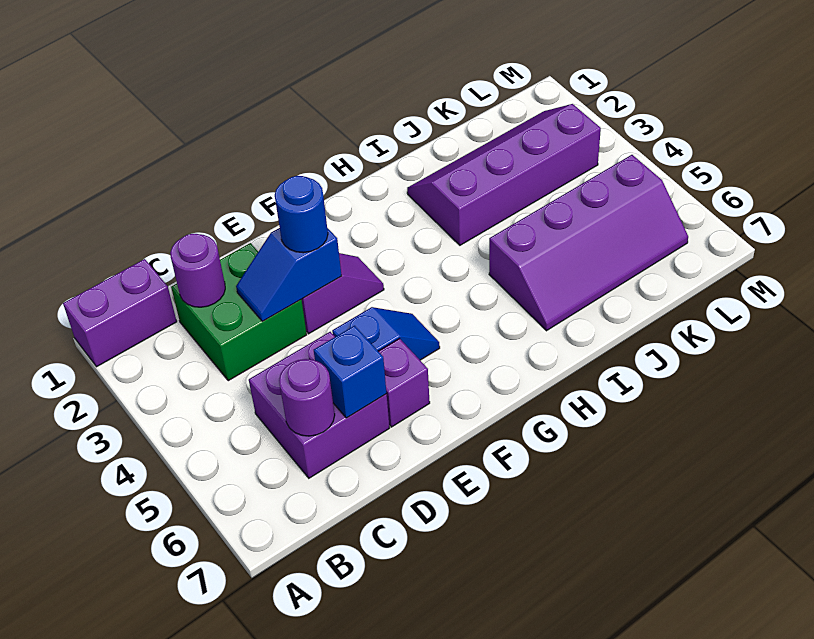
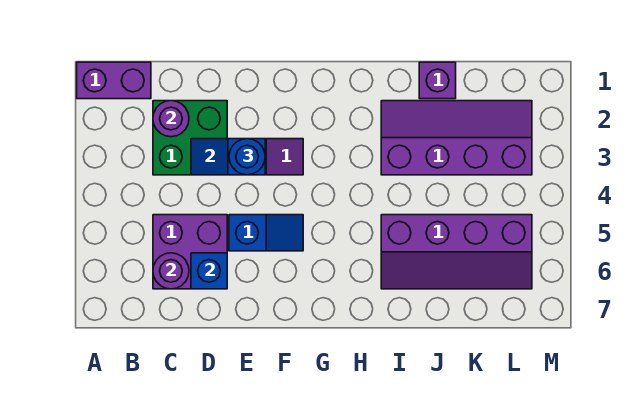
purple brick E6 level 1 -> purple brick J1 level 1

